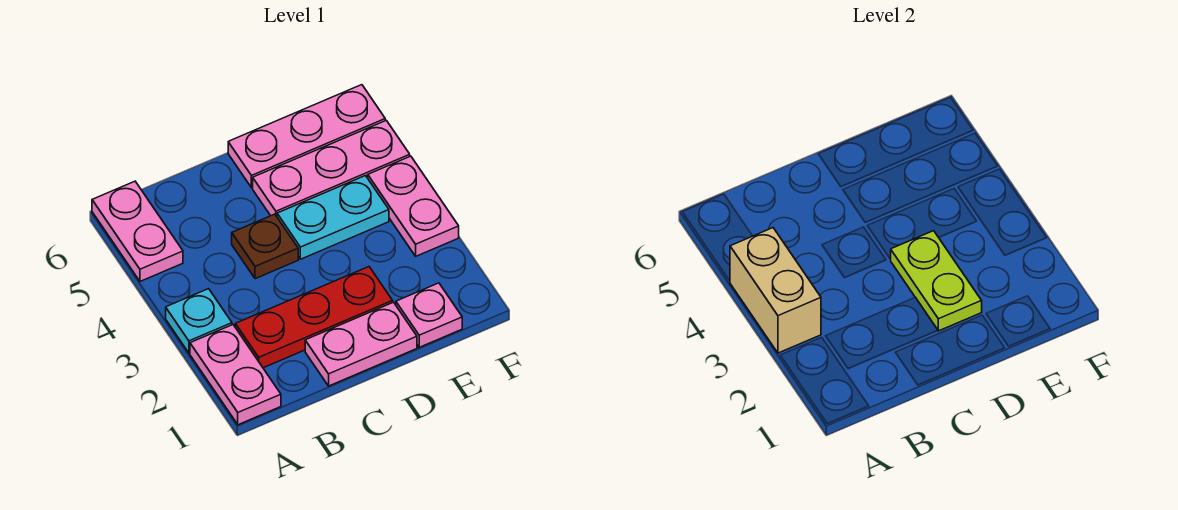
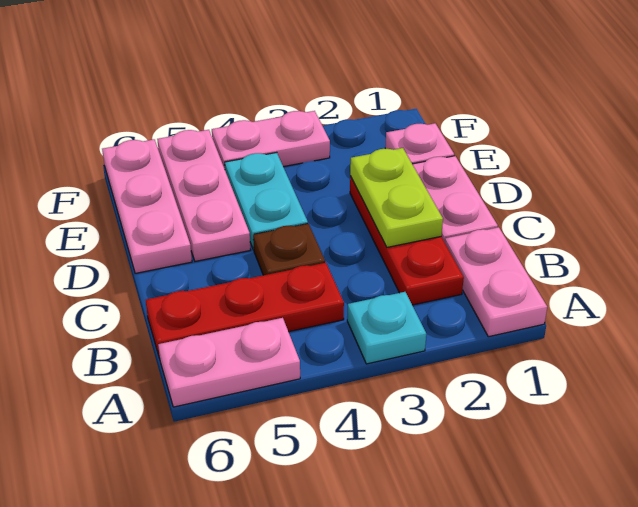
pink plate A1:A2 level 1 -> pink plate A1:B1 level 1
tan brick A3:A4 level 2 -> none
none -> red plate B4:B6 level 1
lime plate D2:D3 level 2 -> lime plate C2:D2 level 2

